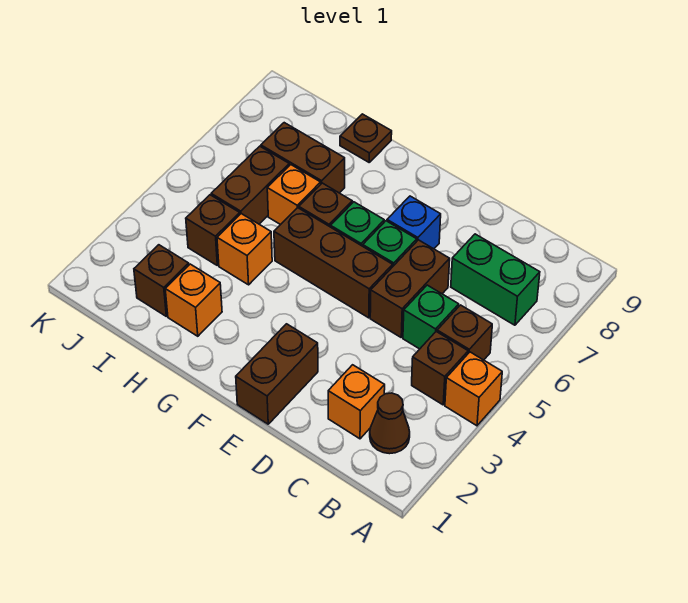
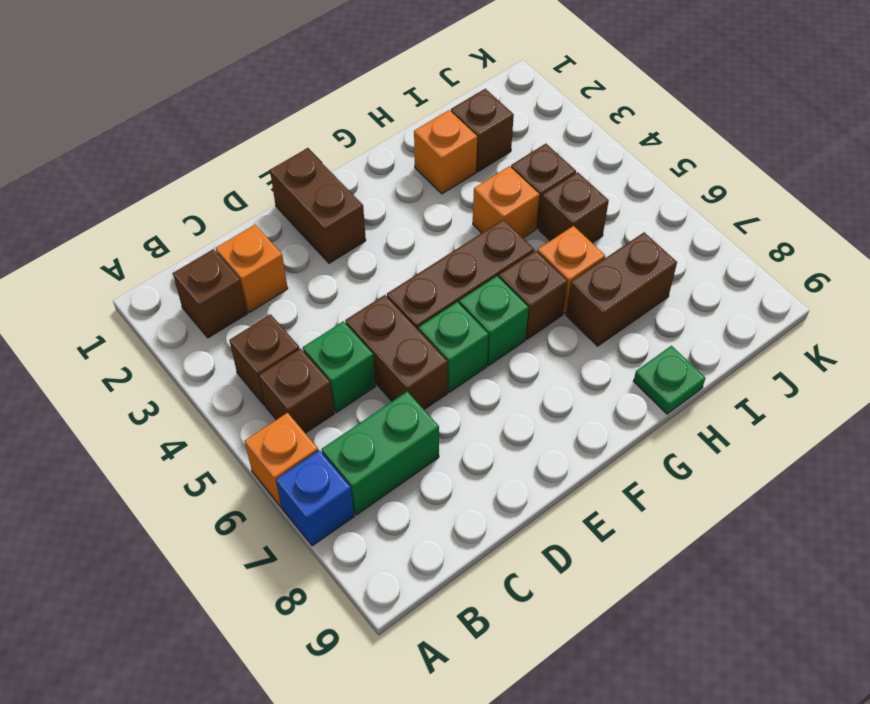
orange brick A4 level 1 -> orange brick A6 level 1
brown cone B2 level 1 -> brown brick B2 level 1
blue brick E7 level 1 -> blue brick A7 level 1
brown plate H9 level 1 -> green plate H9 level 1
brown brick I5:I6 level 1 -> brown brick I5 level 1

